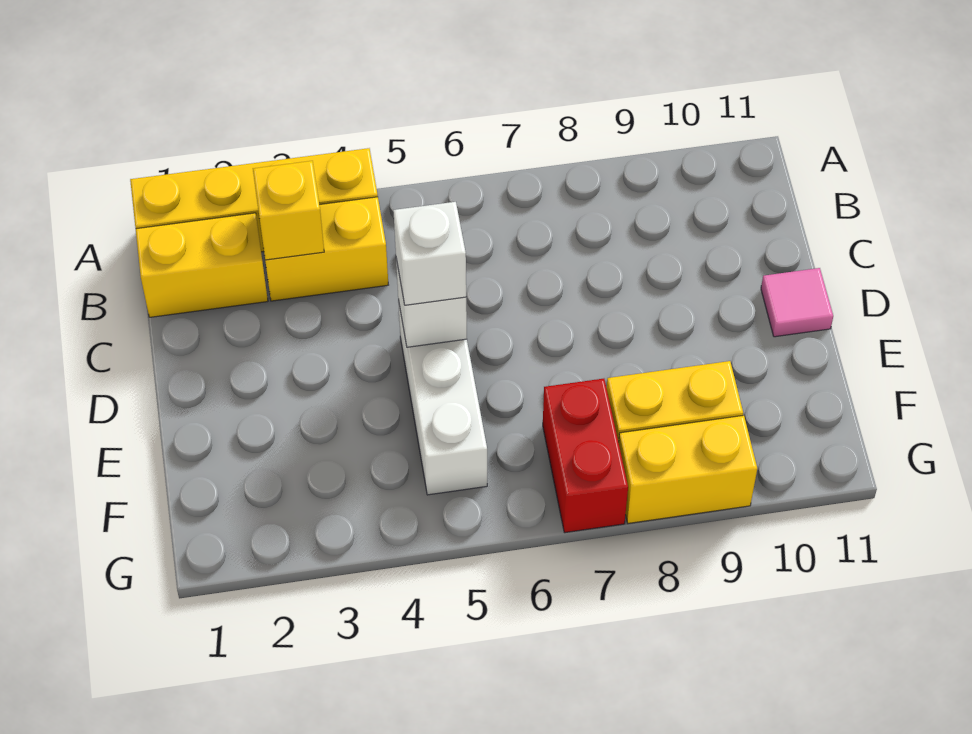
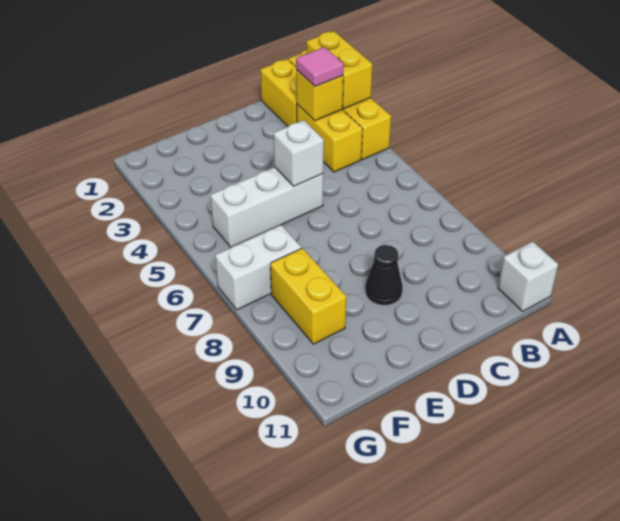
white brick D5 level 3 -> white brick A11 level 1
none -> black cone D9 level 1
pink tile D11 level 1 -> pink tile B3 level 3
red brick F7:G7 level 1 -> white brick F7:G7 level 1
yellow brick G8:G9 level 1 -> yellow brick A2:A3 level 2

